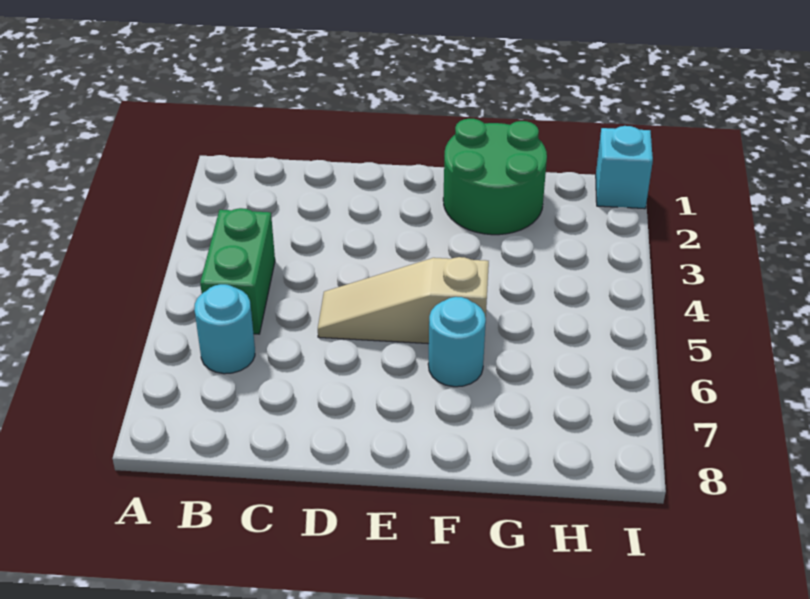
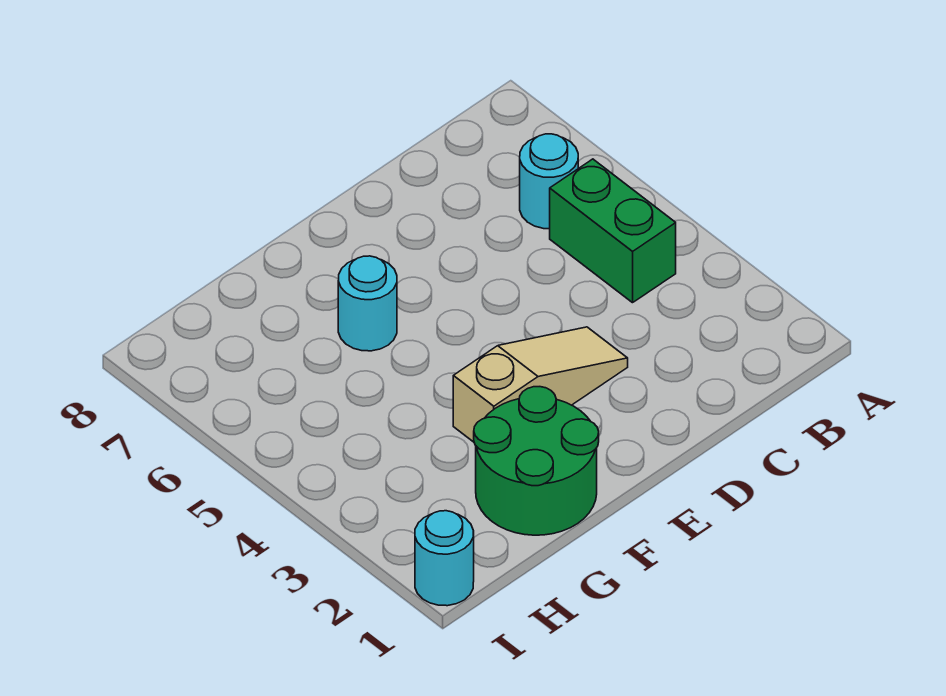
tan slope D5:F5 level 1 top F -> tan slope D3:F3 level 1 top F
cyan brick I1 level 1 -> cyan round brick I1 level 1

